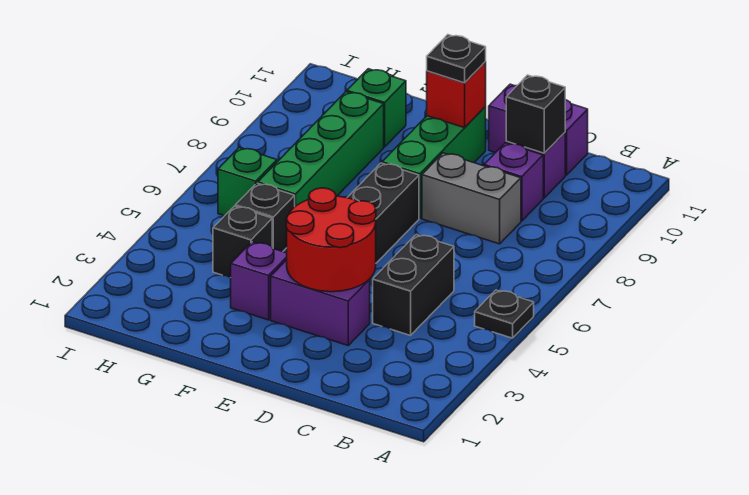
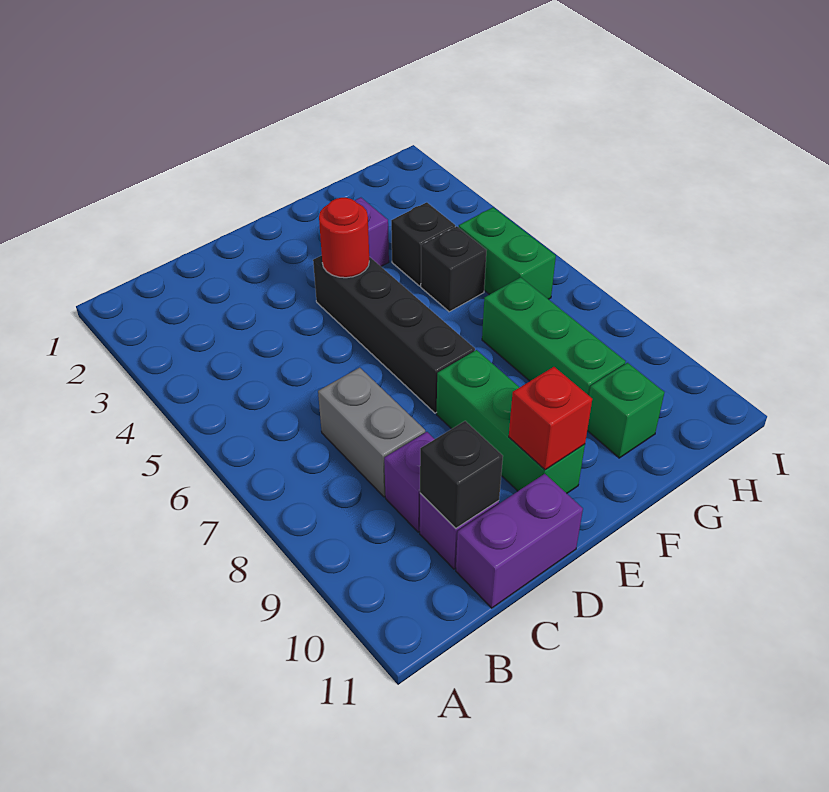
black plate A5 level 1 -> none
black brick C4:C5 level 1 -> none
grey brick C8:D8 level 1 -> grey brick C7:C8 level 1
purple brick D3:E3 level 1 -> none
red round brick D3:E4 level 2 -> red round brick E4 level 2
black plate E10 level 3 -> none
green brick G6:G9 level 1 -> green brick G7:G9 level 1
green brick H6 level 1 -> green brick H5:H6 level 1

